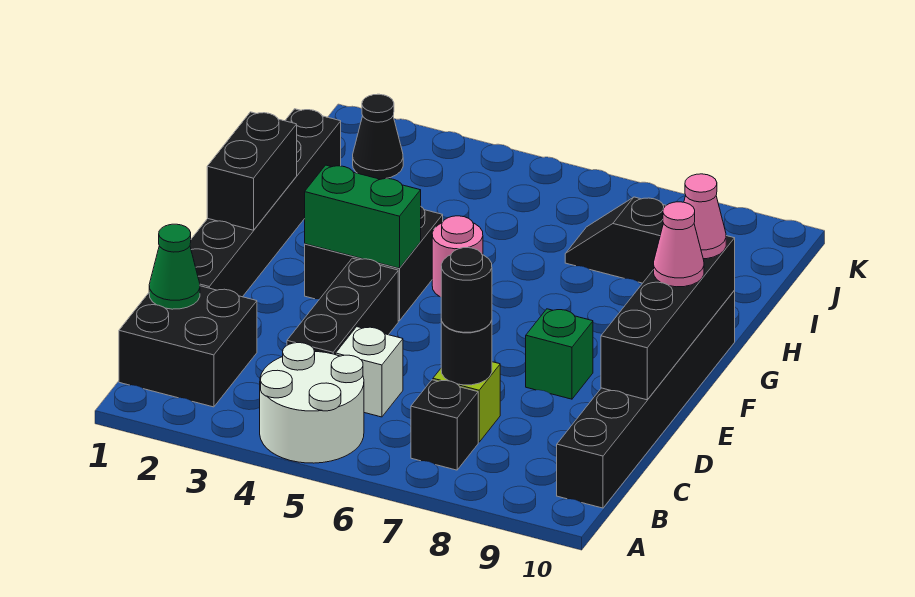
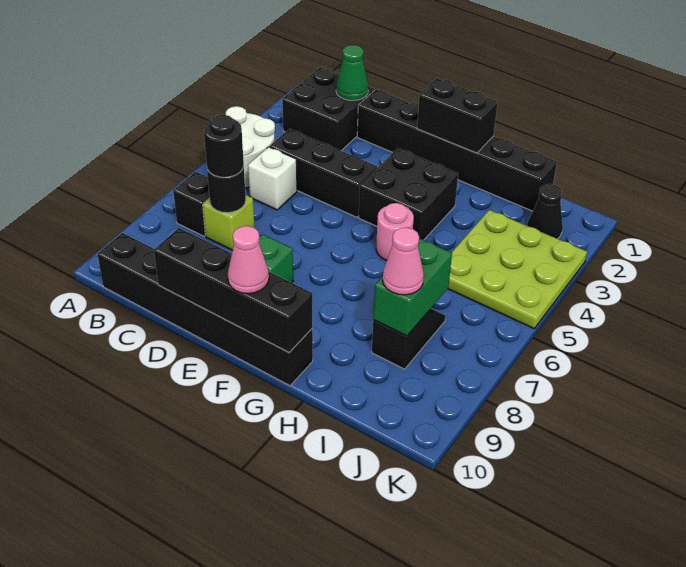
green brick F3:F4 level 2 -> green brick I7:I8 level 2
pink cone G10 level 3 -> pink cone I8 level 3
none -> lime plate I3:K5 level 1

